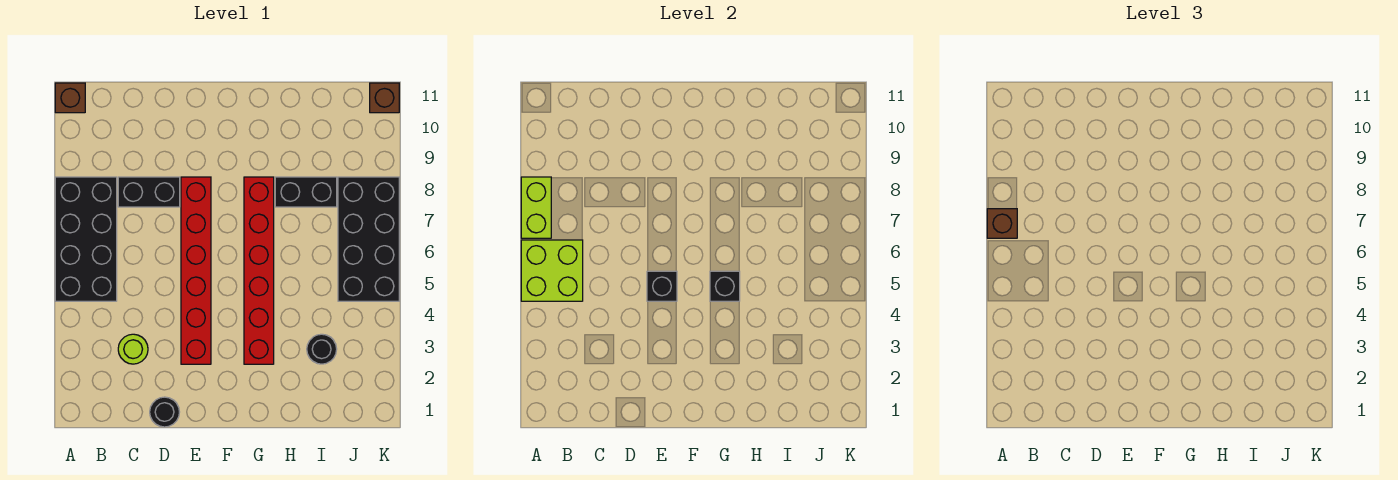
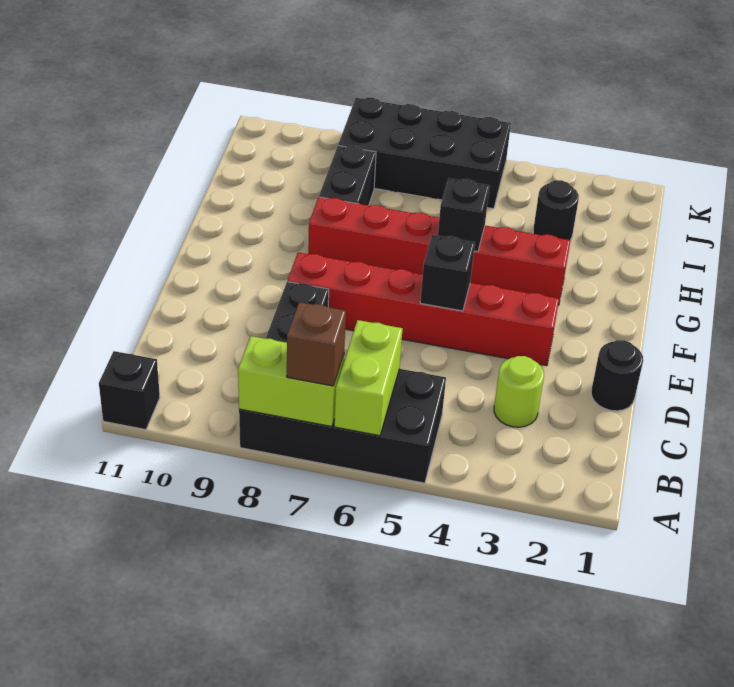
lime brick A5:B6 level 2 -> lime brick A6:B6 level 2
brown brick A11 level 1 -> black brick A11 level 1
brown brick K11 level 1 -> none

